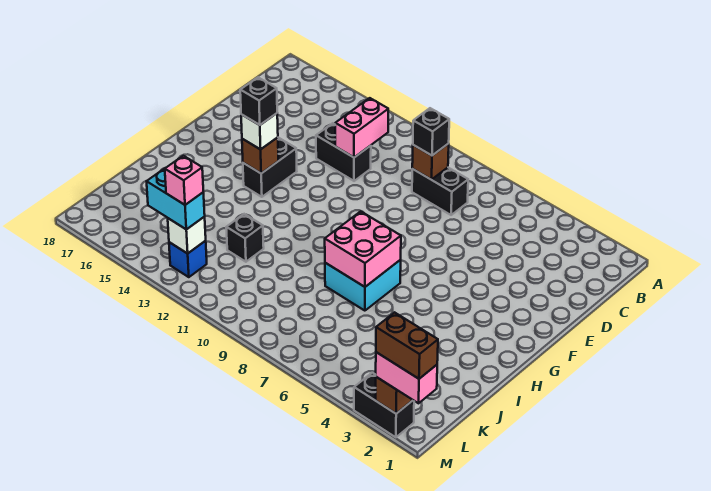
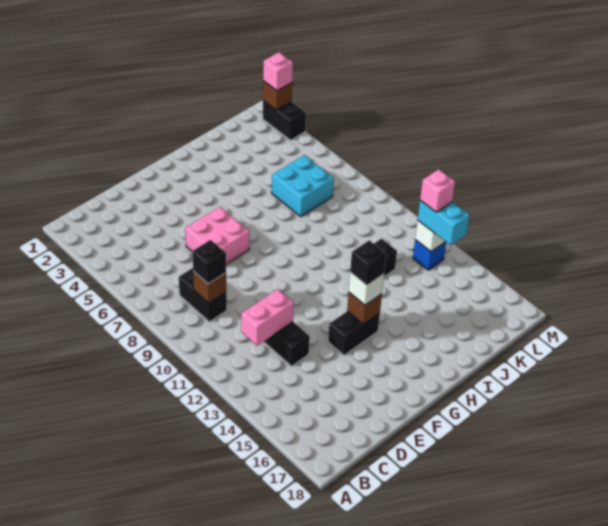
cyan brick H7:I8 level 1 -> cyan brick J6:K7 level 1
pink brick H7:I8 level 2 -> pink brick E6:F7 level 1
pink brick M1:M2 level 3 -> pink brick M2 level 3
brown brick M1:M2 level 4 -> none

